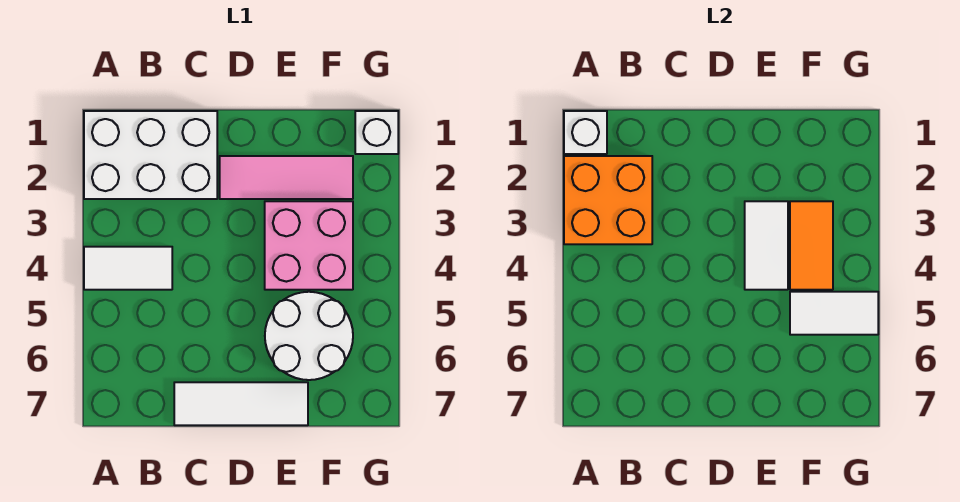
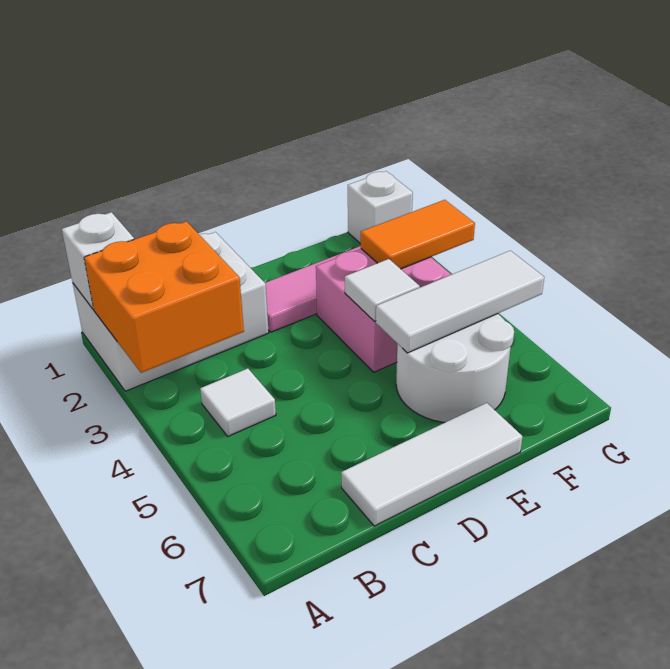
white tile A4:B4 level 1 -> white tile B4 level 1
white tile E3:E4 level 2 -> white tile E4 level 2
orange tile F3:F4 level 2 -> orange tile F3:G3 level 2
white tile F5:G5 level 2 -> white tile E5:G5 level 2

